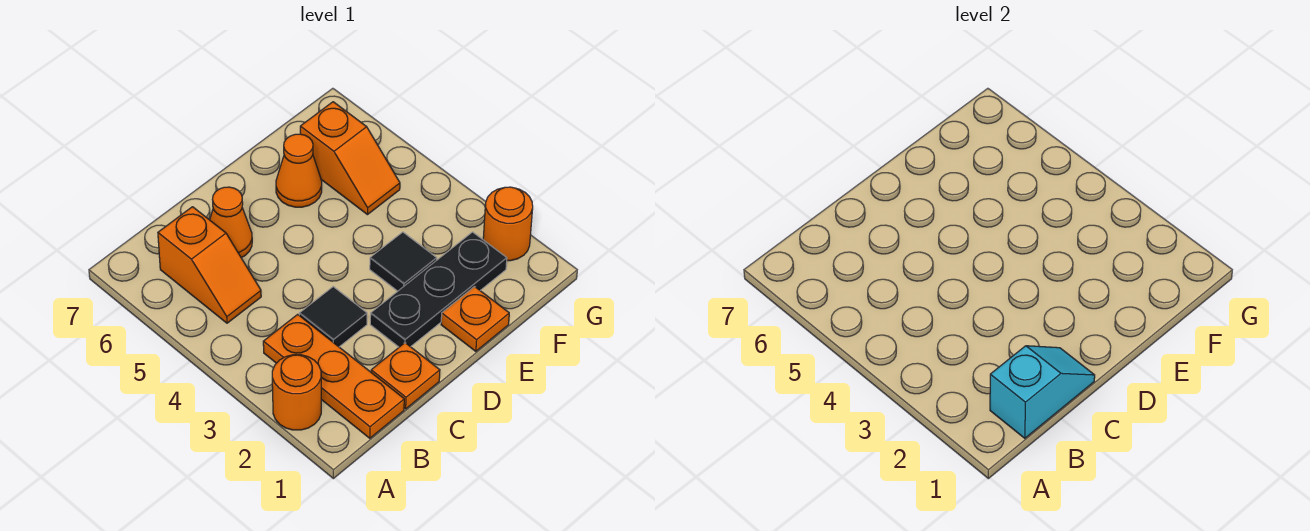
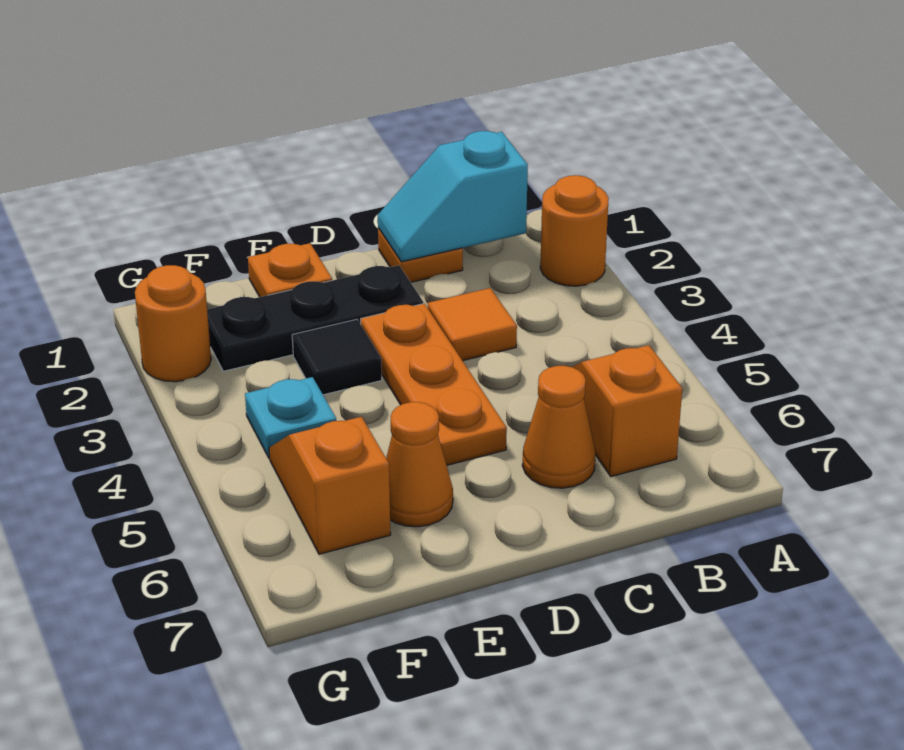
orange plate B1:B3 level 1 -> orange plate D3:D5 level 1
black tile C3 level 1 -> orange tile C3 level 1
none -> cyan plate F4 level 1

